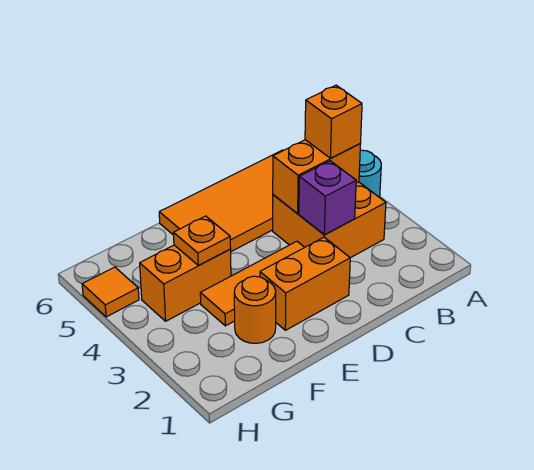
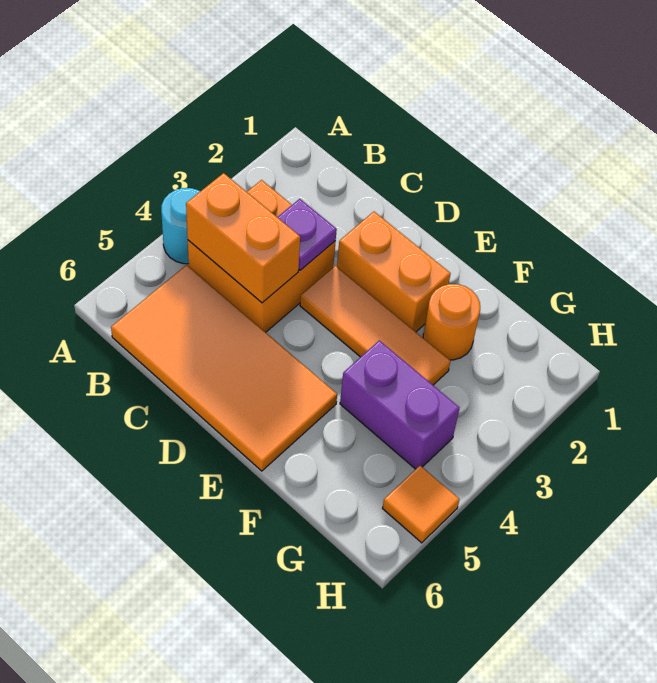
orange brick B4 level 3 -> none
purple brick C3 level 2 -> purple plate C3 level 2
orange brick F4:G4 level 1 -> purple brick F4:G4 level 1
orange plate F4 level 2 -> none

